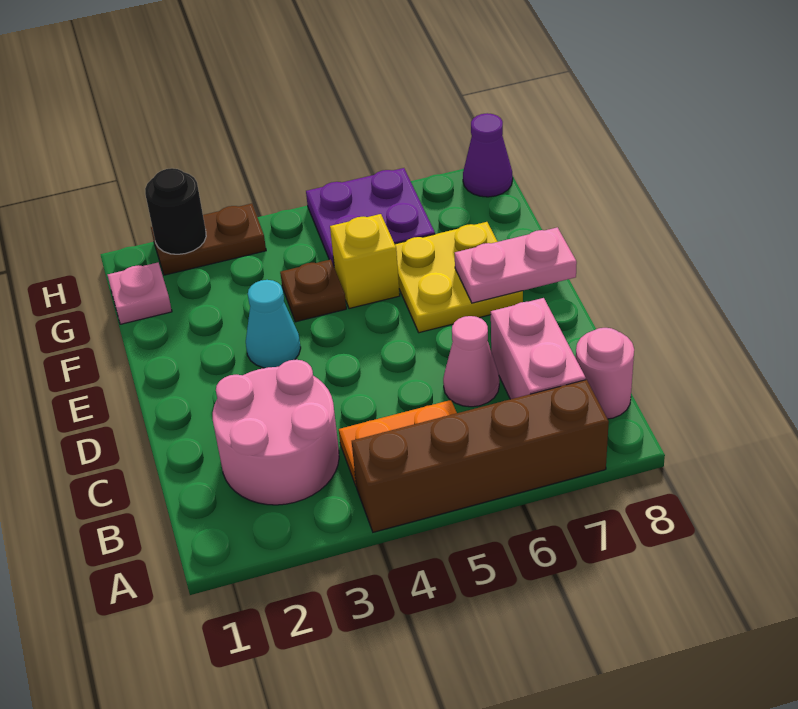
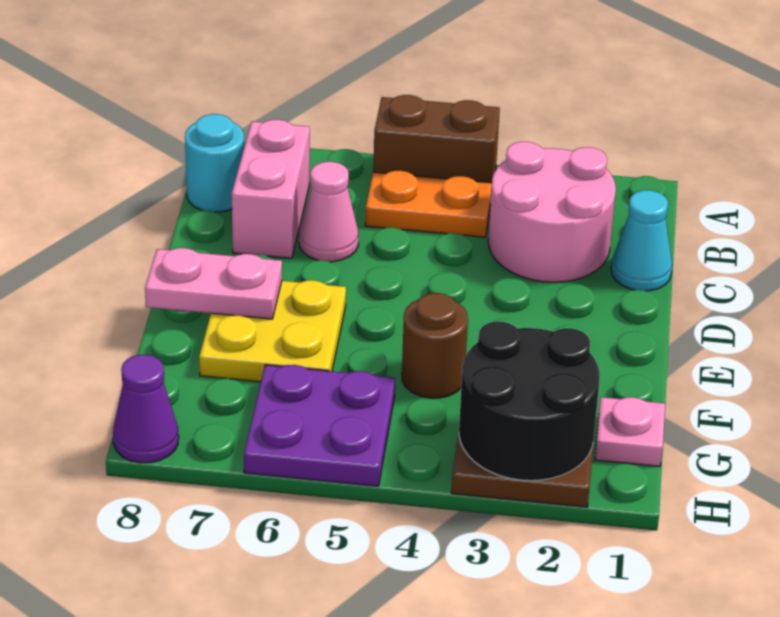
brown brick A4:A7 level 1 -> brown brick A4:A5 level 1
pink round brick B8 level 1 -> cyan round brick B8 level 1
cyan cone E3 level 1 -> cyan cone C1 level 1
brown plate F4 level 1 -> brown round brick F4 level 1
yellow brick F5 level 1 -> none
black round brick H2 level 2 -> black round brick G2:H3 level 2

